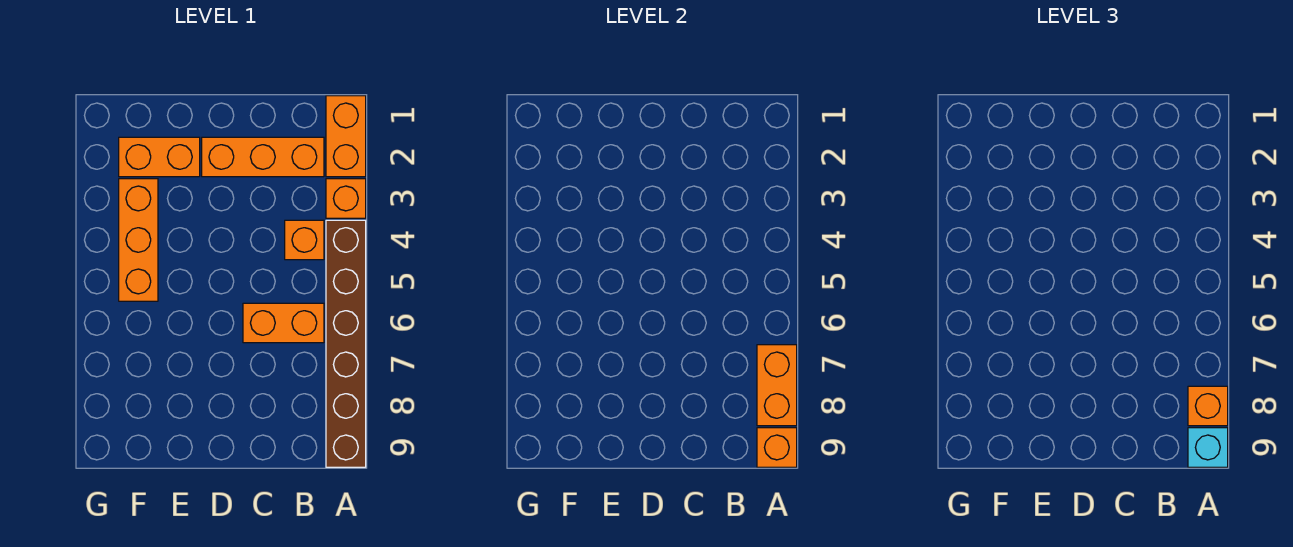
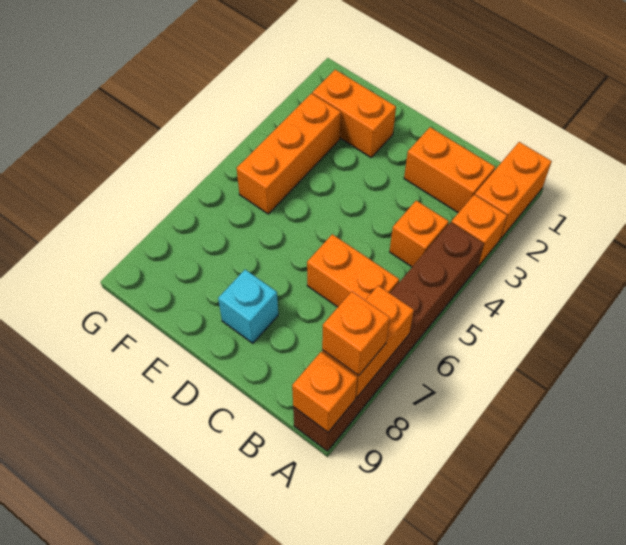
cyan brick A9 level 3 -> cyan brick D8 level 1
orange brick B2:D2 level 1 -> orange brick B2:C2 level 1

